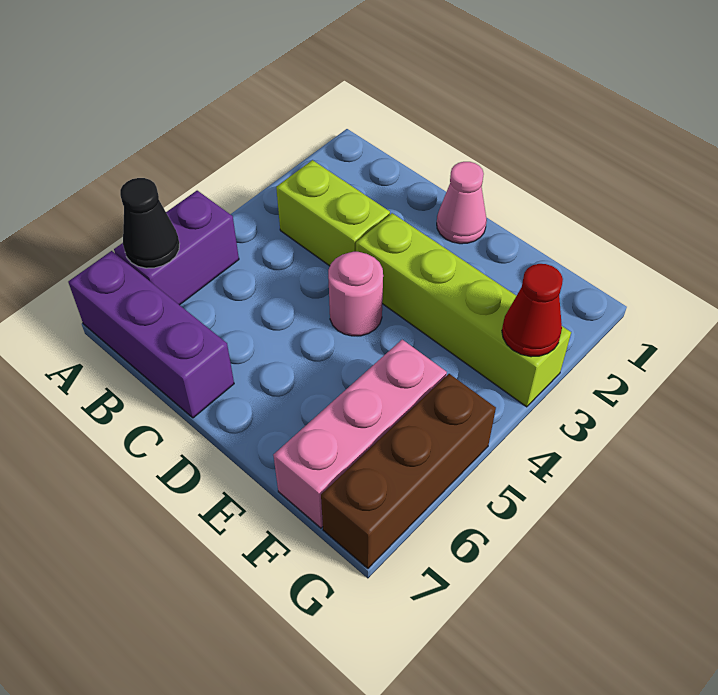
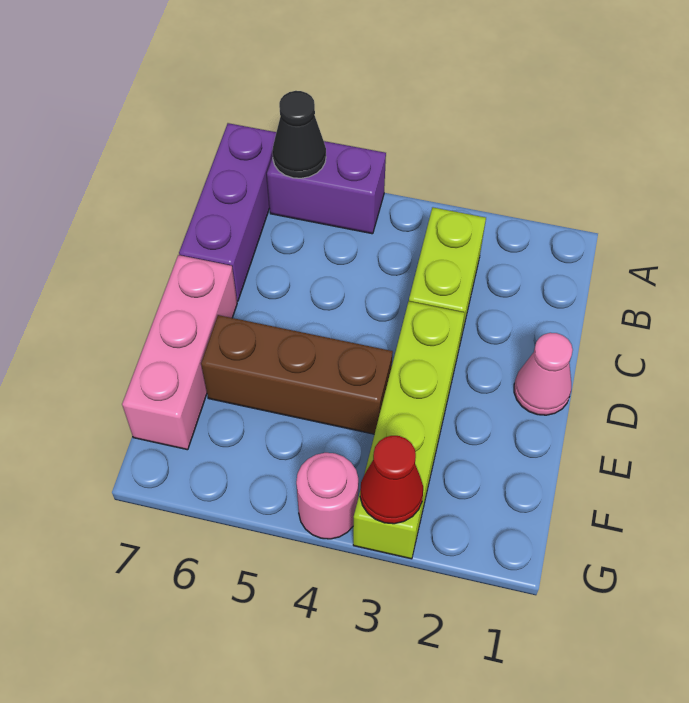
pink round brick D4 level 1 -> pink round brick G4 level 1
pink brick F5:F7 level 1 -> pink brick D7:F7 level 1
brown brick G5:G7 level 1 -> brown brick E4:E6 level 1

